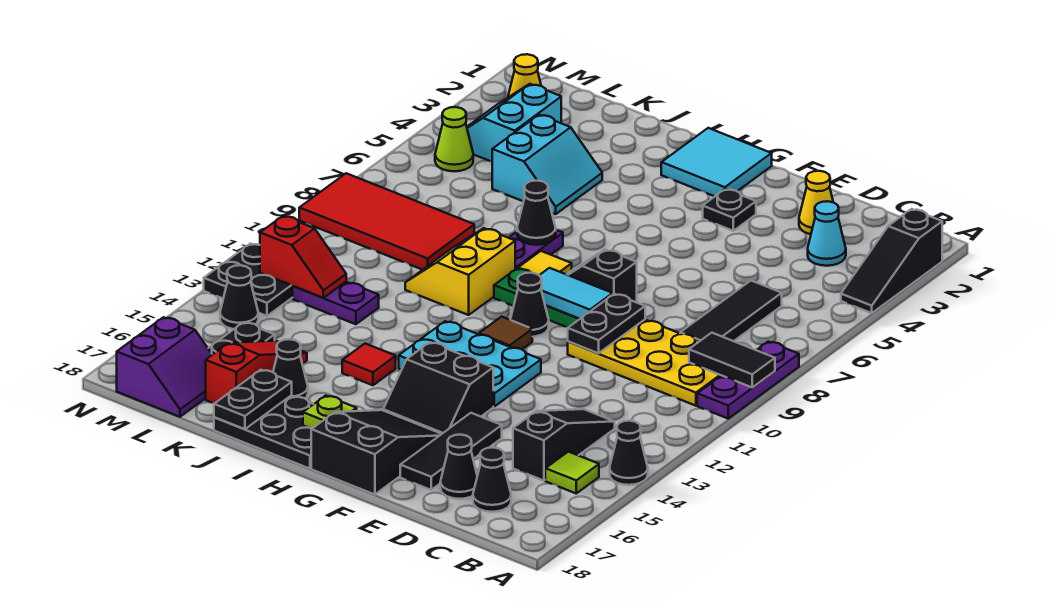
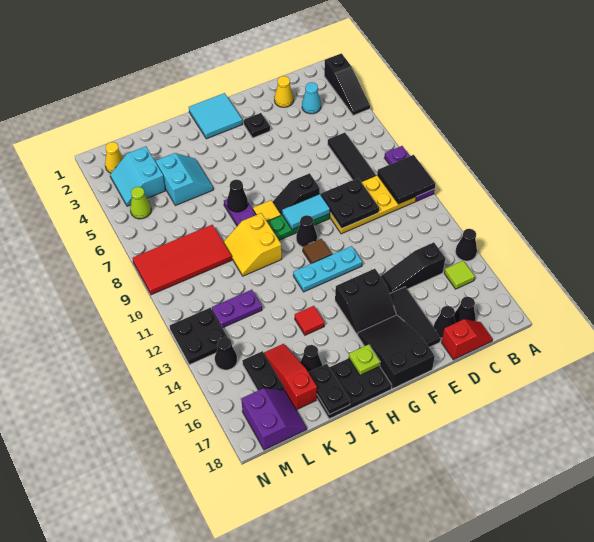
black tile A9:B9 level 2 -> black tile A9:B10 level 2
black slope C13:C15 level 1 top 15 -> black slope C14:E14 level 1 top C
black plate E9:E10 level 2 -> black plate D9:E10 level 2
cyan plate F12:H13 level 1 -> cyan plate F12:H12 level 1
red slope L12:M12 level 2 top M -> red slope C18:D18 level 1 top D

